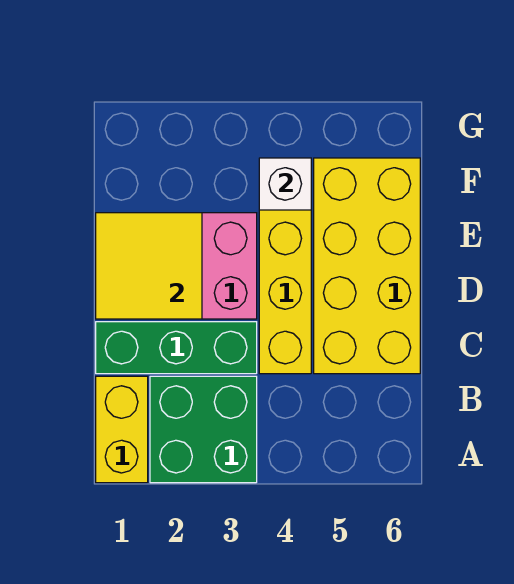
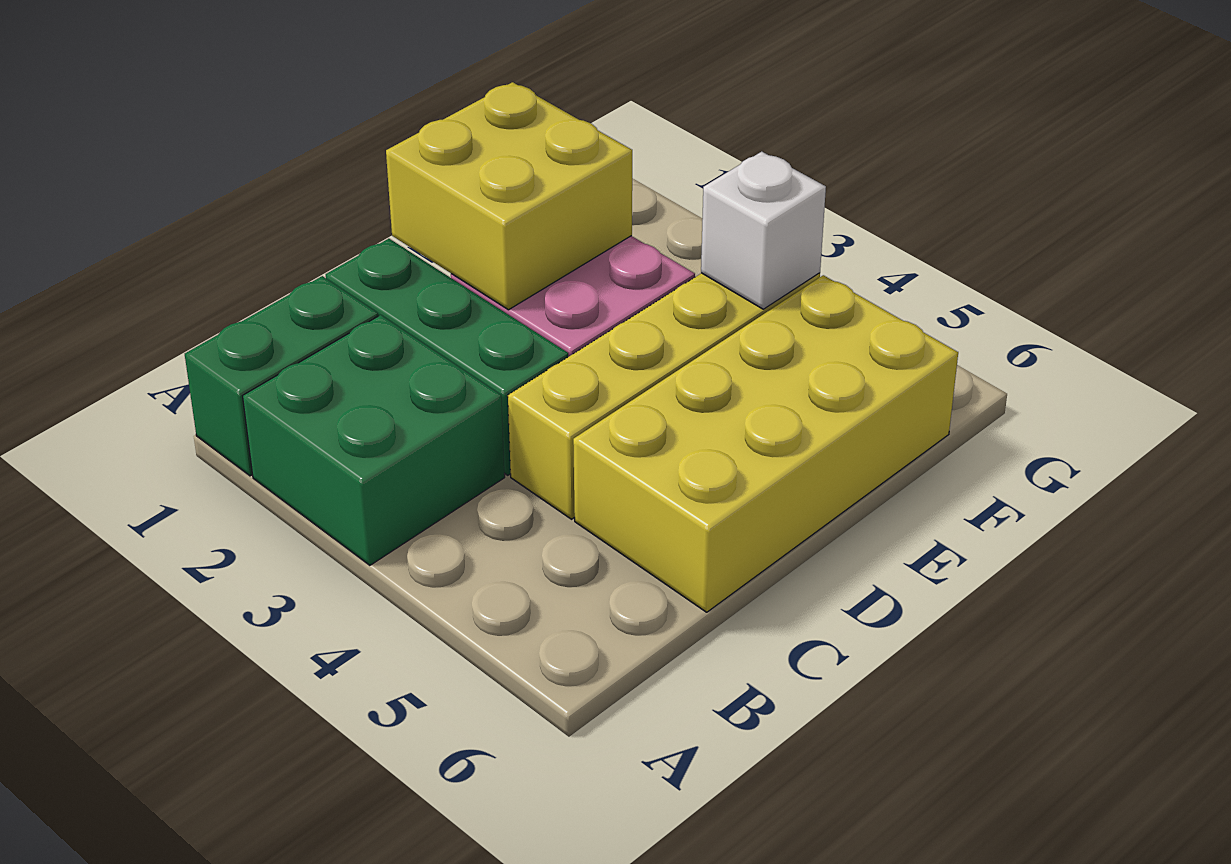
yellow brick A1:B1 level 1 -> green brick A1:B1 level 1
yellow tile D1:E2 level 2 -> yellow brick D1:E2 level 2

